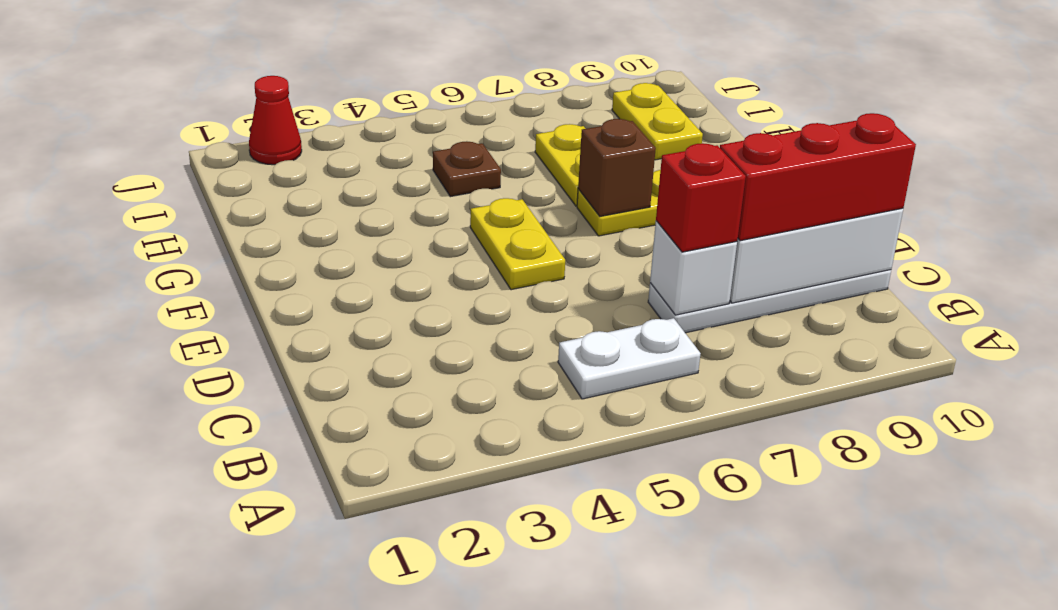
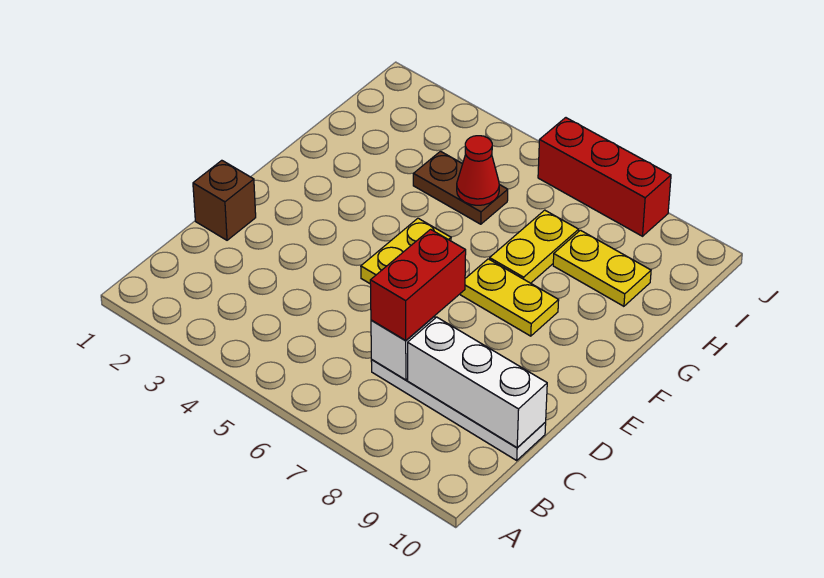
white plate B5:B6 level 1 -> none
red brick C7 level 3 -> red brick C7:D7 level 3
red brick C8:C10 level 3 -> red brick J6:J8 level 1
brown brick F7 level 2 -> brown brick D1 level 1
brown plate H5 level 1 -> brown plate H4:H5 level 1
yellow plate H9:I9 level 1 -> yellow plate H8:H9 level 1
red cone J2 level 1 -> red cone H5 level 2

